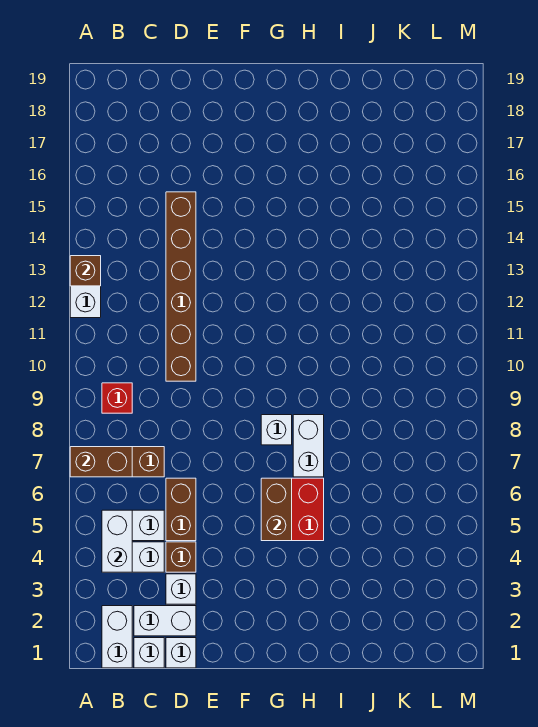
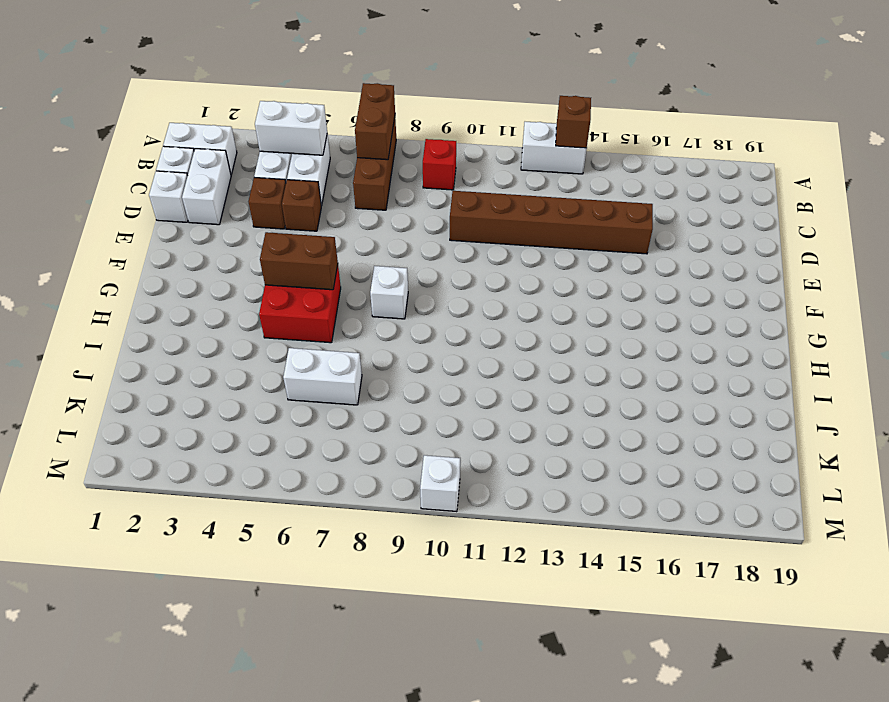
white brick D3 level 1 -> white brick M10 level 1
brown brick D5:D6 level 1 -> brown brick D5 level 1
white brick H7:H8 level 1 -> white brick J6:J7 level 1

